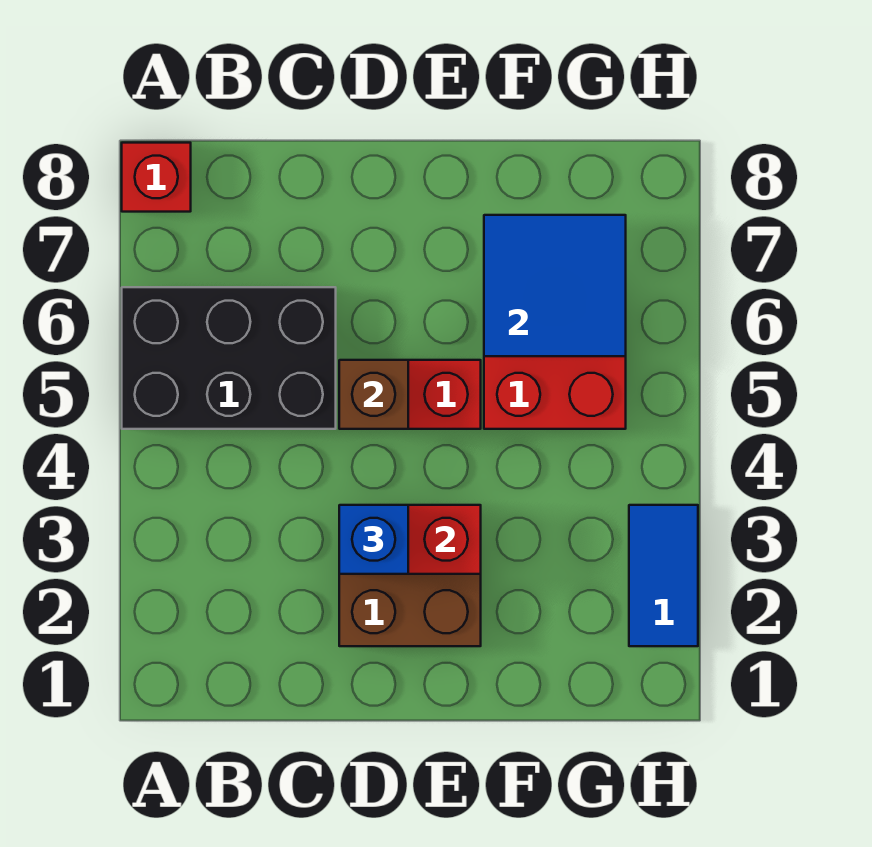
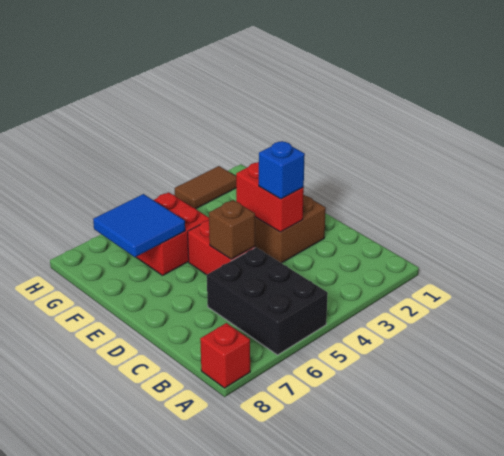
blue tile H2:H3 level 1 -> brown tile H2:H3 level 1

